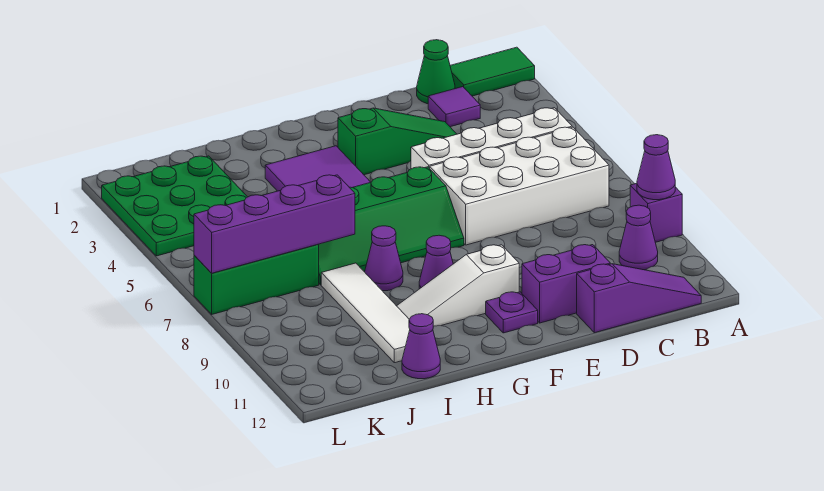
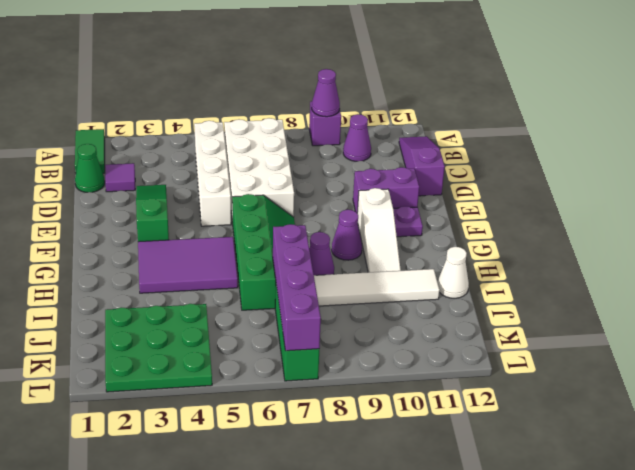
purple brick D11:E11 level 1 -> purple brick E10:E11 level 1
purple cone I12 level 1 -> white cone I12 level 1

